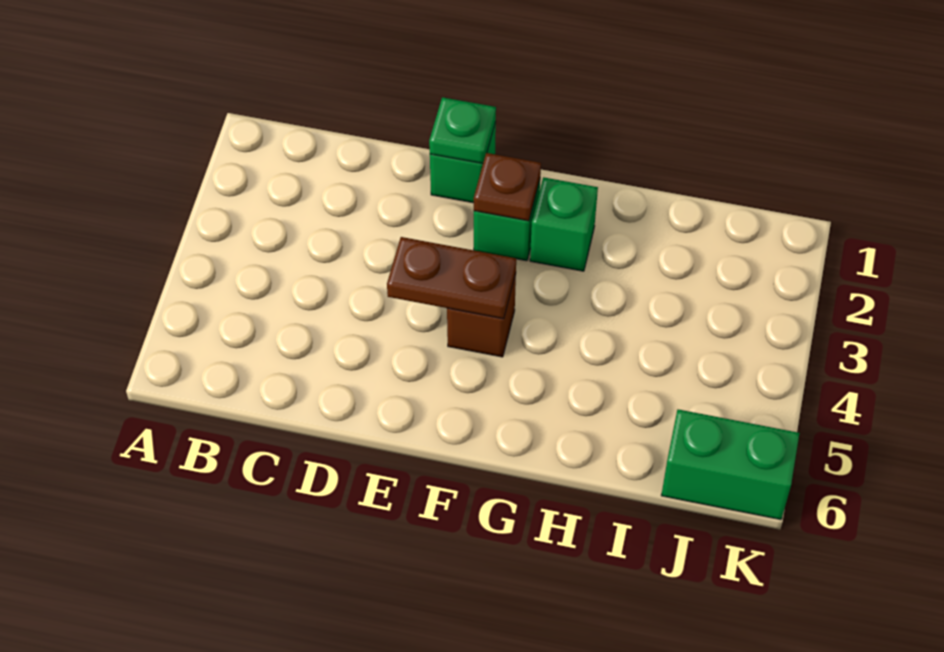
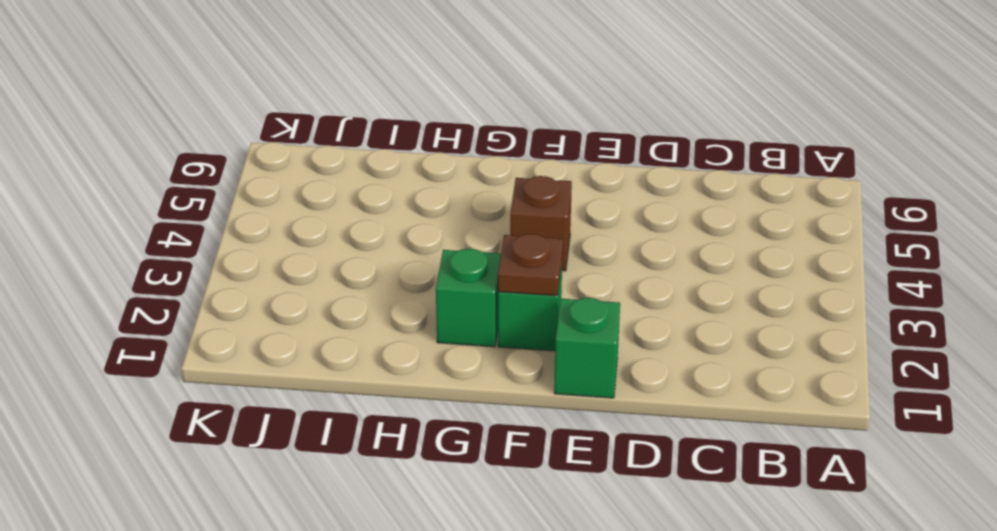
green plate E1 level 2 -> none
brown plate E4:F4 level 2 -> none
green brick J6:K6 level 1 -> none

